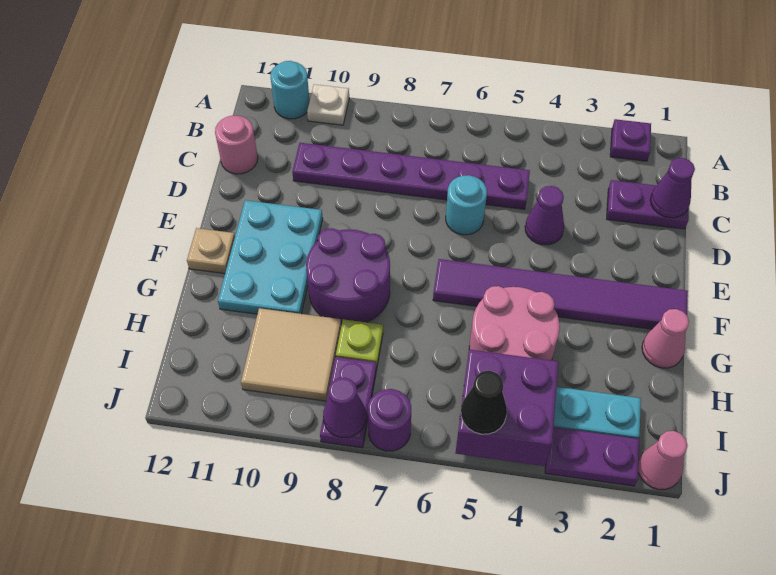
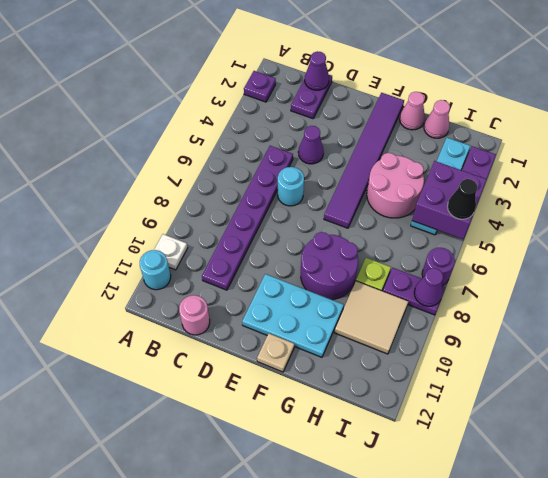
pink cone J1 level 1 -> pink cone H1 level 1

